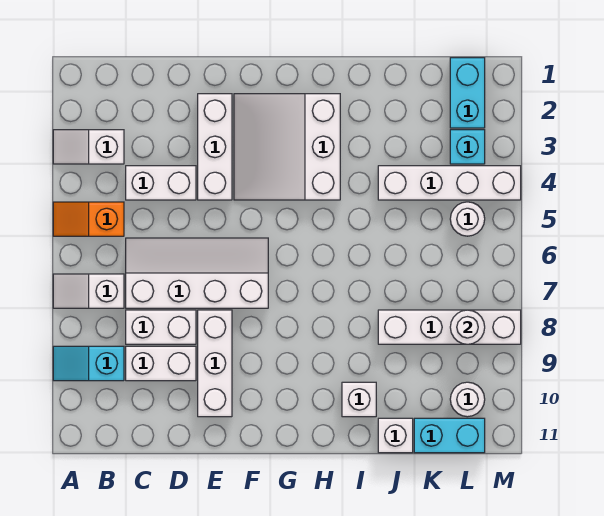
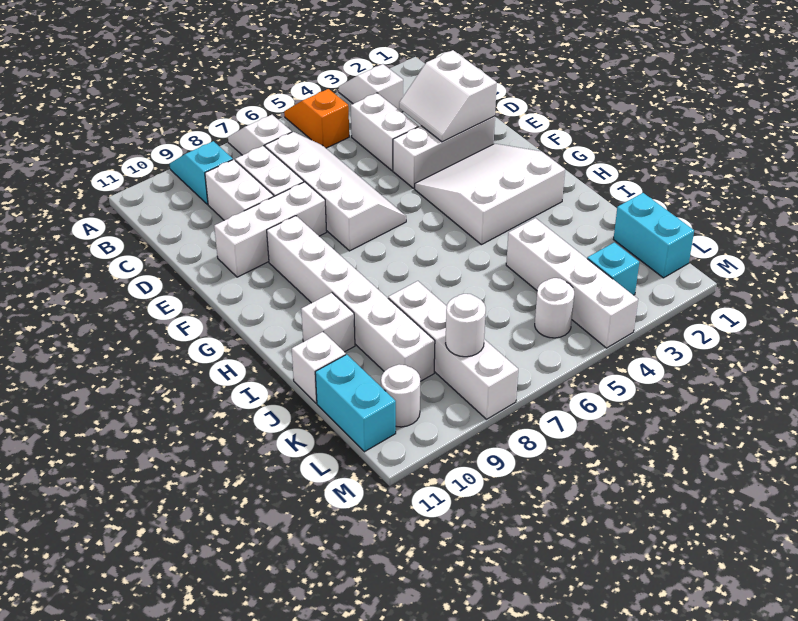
none -> white slope D2:E3 level 2 top 2
none -> white brick F9:K9 level 1
cyan brick L1:L2 level 1 -> cyan brick K1:L1 level 1

